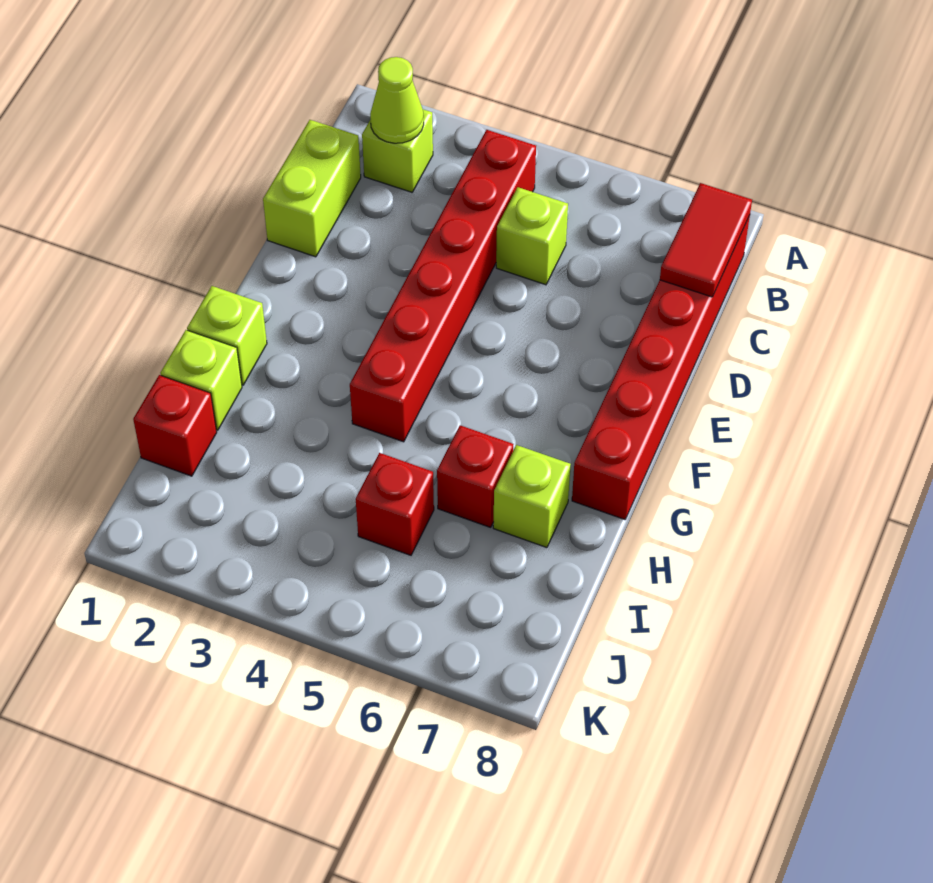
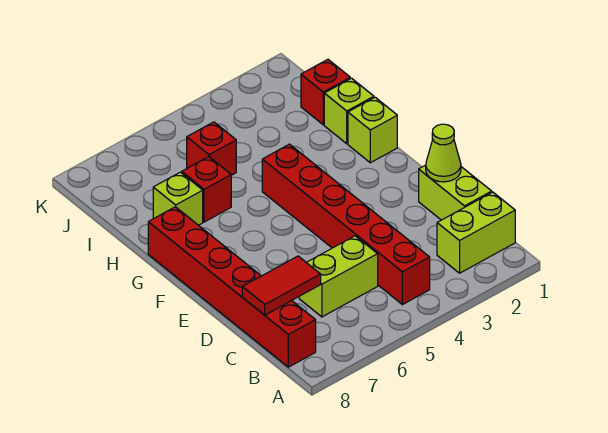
lime brick B2 level 1 -> lime brick B1:B2 level 1
lime cone B2 level 2 -> lime cone D1 level 2
red tile B8:C8 level 2 -> red tile C7:C8 level 2
lime brick C5 level 1 -> lime brick C5:C6 level 1

